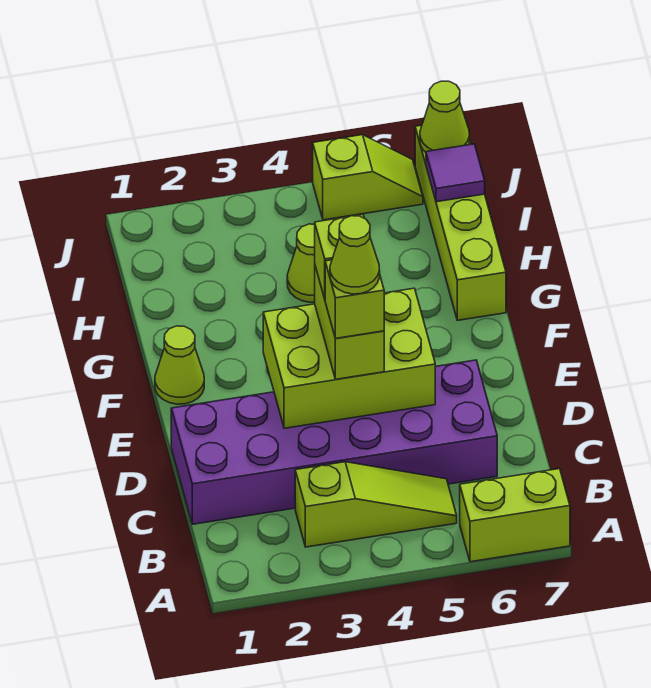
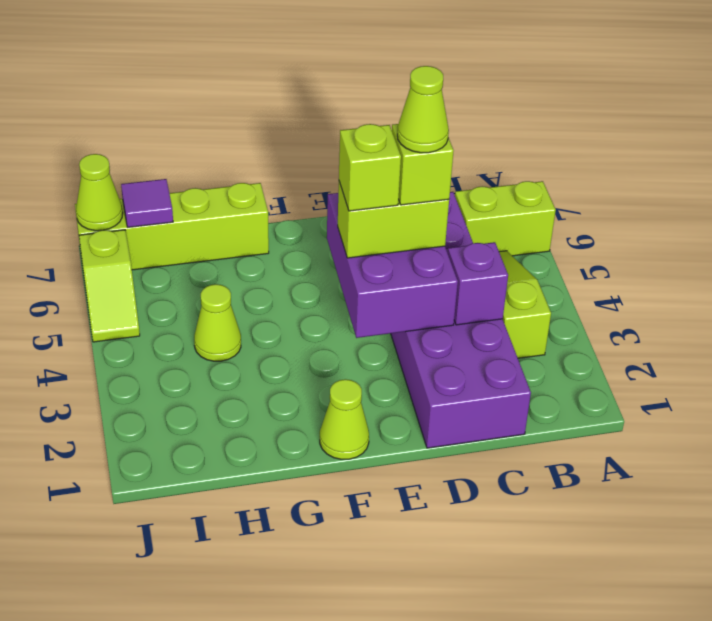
lime brick A6:A7 level 1 -> lime brick A6:B6 level 1
none -> purple brick C3 level 2
lime brick D3:E5 level 2 -> purple brick D3:E5 level 2
lime slope J5:J6 level 1 top 5 -> lime slope J5:J6 level 1 top 6

